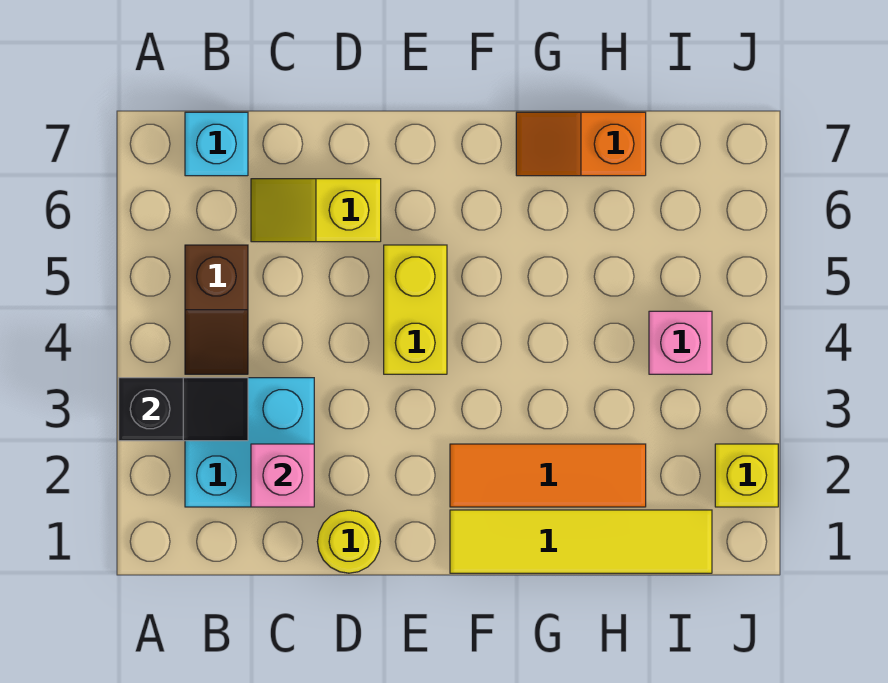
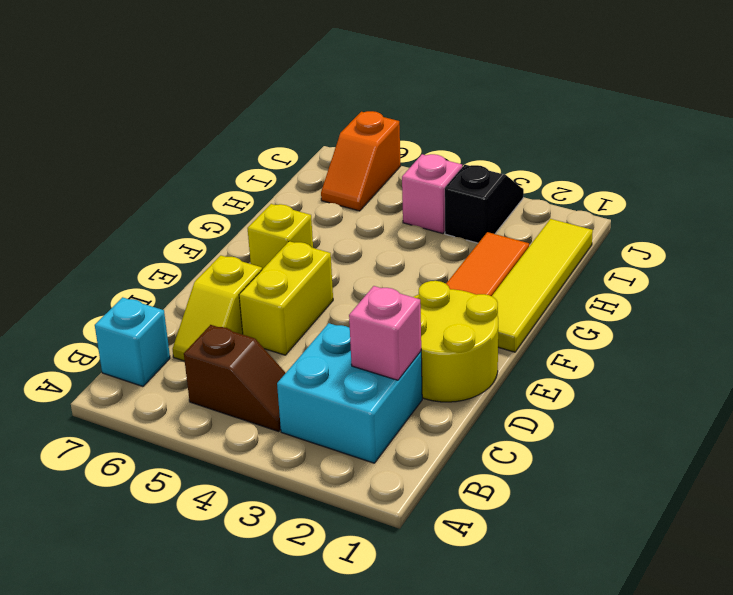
black slope A3:B3 level 2 top A -> black slope I3:J3 level 1 top I
yellow round brick D1 level 1 -> yellow round brick D1:E2 level 1
yellow brick E4:E5 level 1 -> yellow brick D5:E5 level 1
orange slope G7:H7 level 1 top H -> orange slope I6:J6 level 1 top J
yellow brick J2 level 1 -> yellow brick F6 level 1

